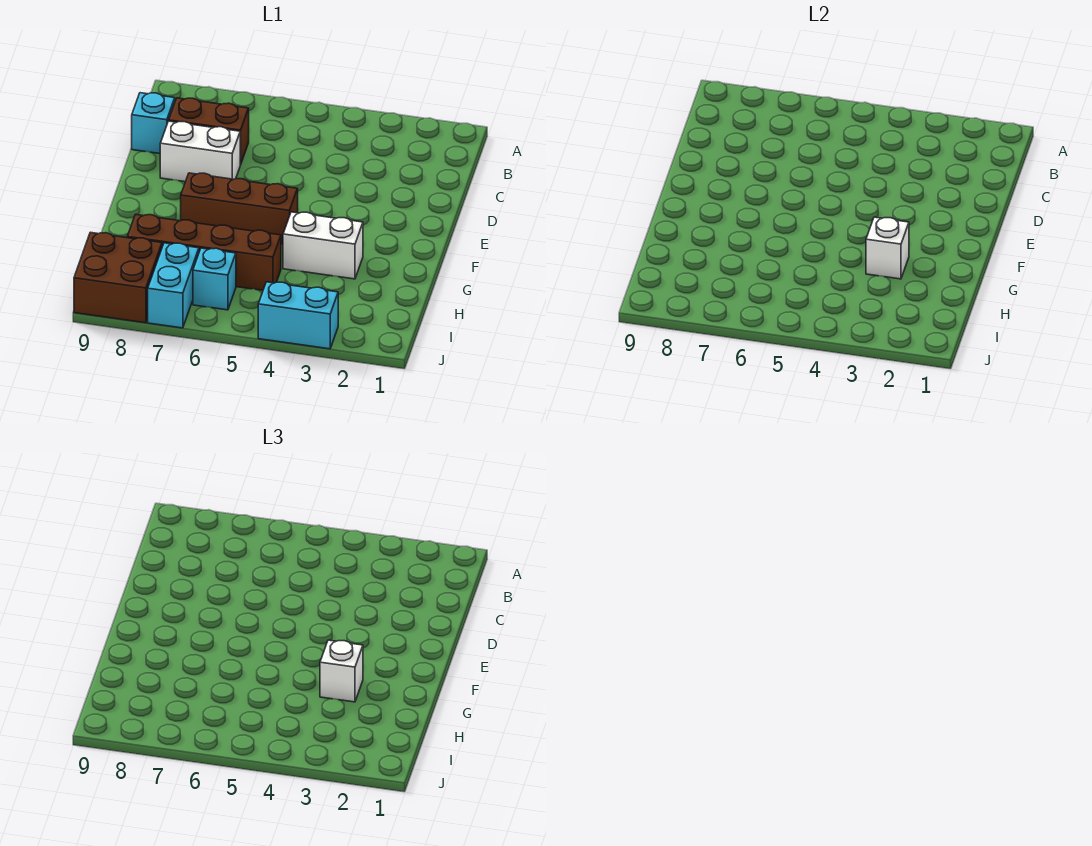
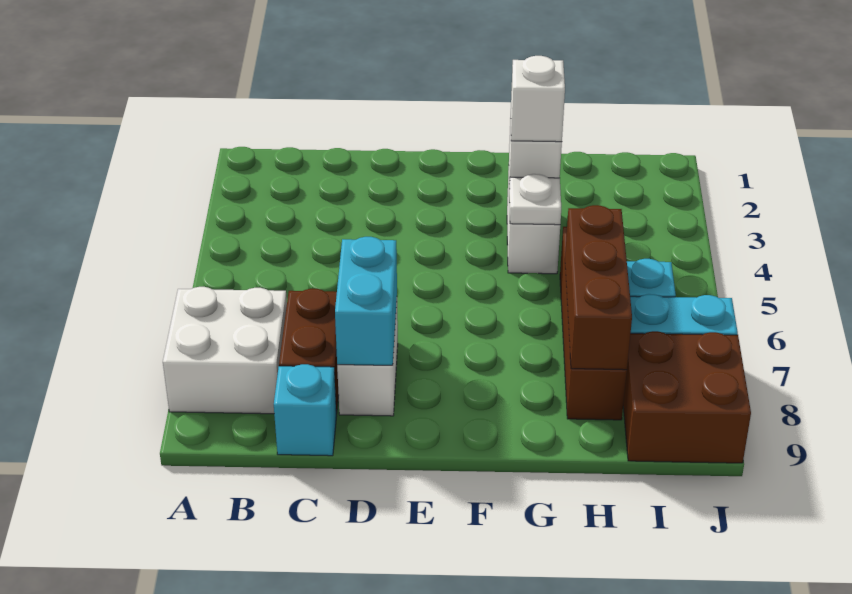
none -> white brick A7:B8 level 1
brown brick F5:F7 level 1 -> brown brick H6:H8 level 2
none -> white plate G4 level 2
cyan brick J3:J4 level 1 -> cyan brick D7:D8 level 2

